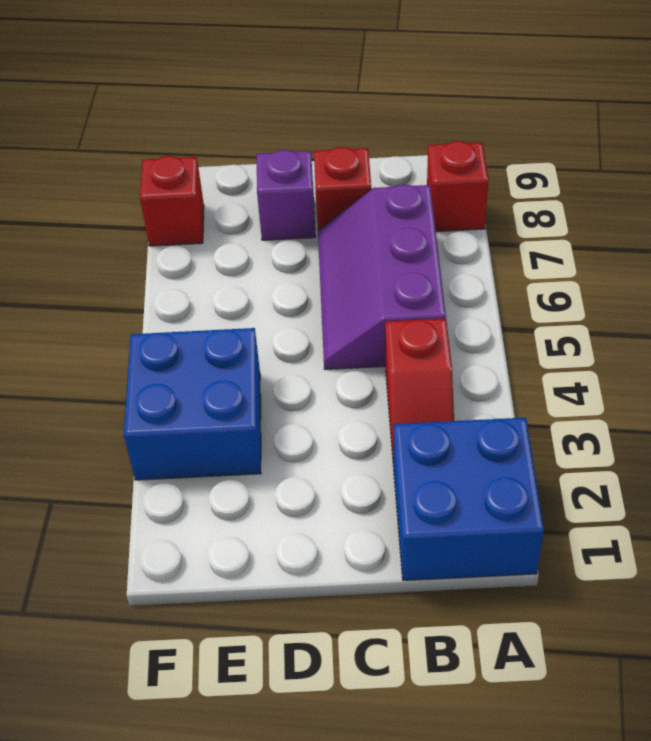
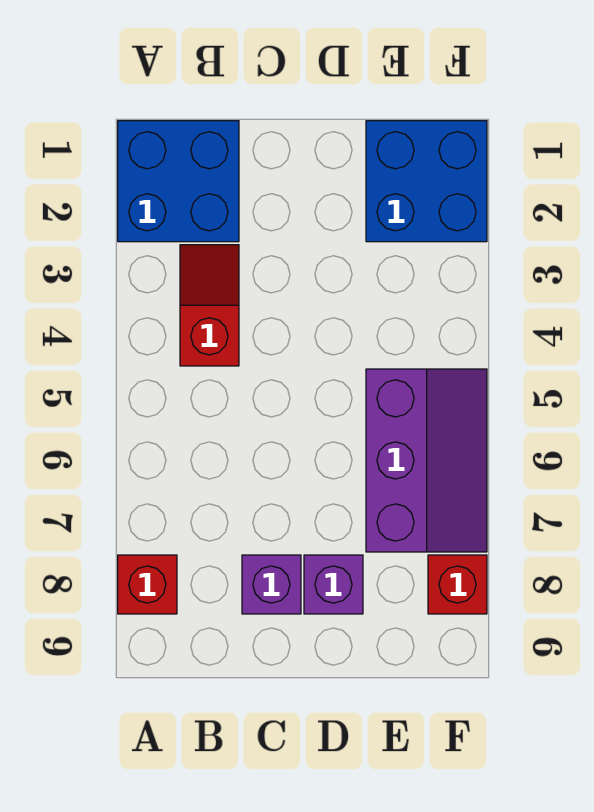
purple slope B5:C7 level 1 top B -> purple slope E5:F7 level 1 top E
red brick C8 level 1 -> purple brick C8 level 1
blue brick E3:F4 level 1 -> blue brick E1:F2 level 1

